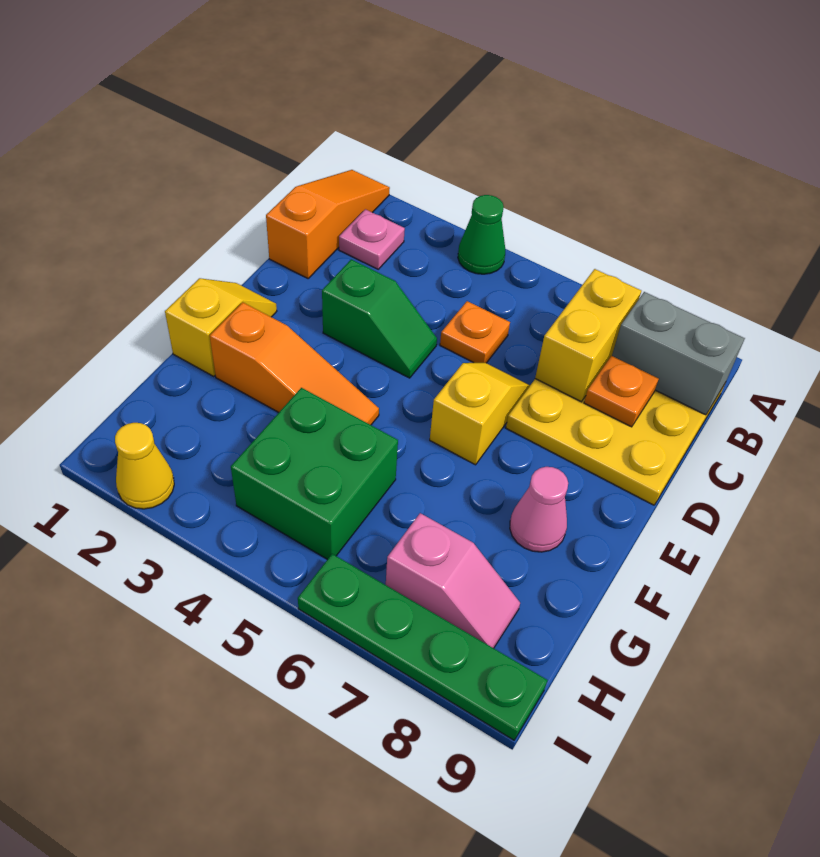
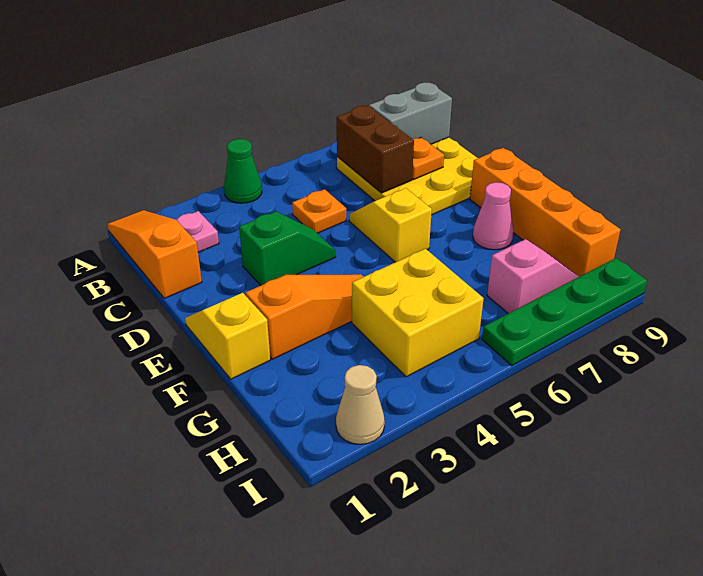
yellow brick B7:C7 level 2 -> brown brick B7:C7 level 2
none -> orange brick E9:H9 level 1
green brick G4:H5 level 1 -> yellow brick G4:H5 level 1
yellow cone I2 level 1 -> tan cone I2 level 1

